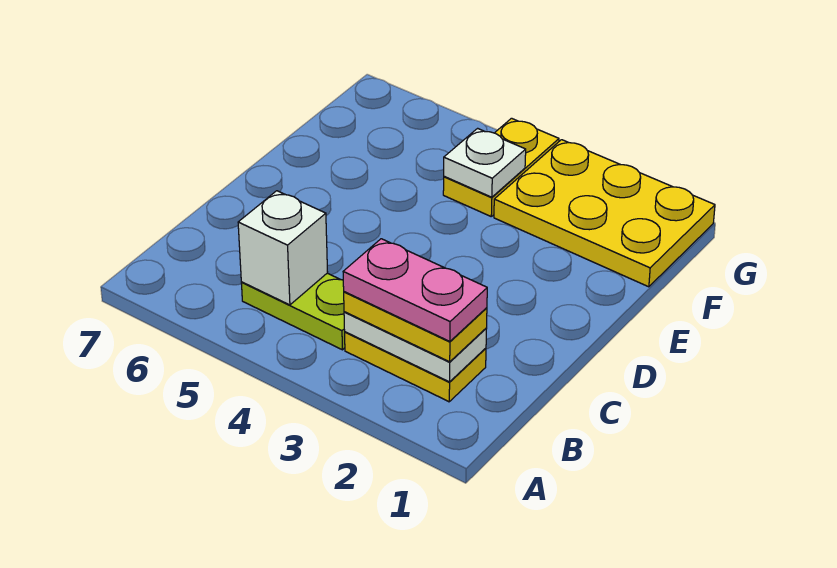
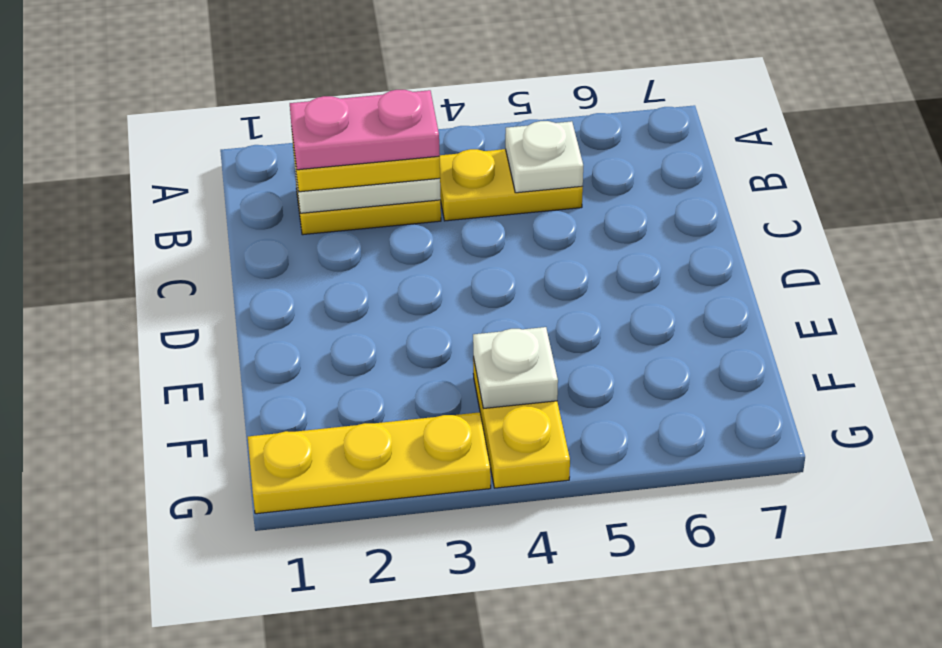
lime plate B4:B5 level 1 -> yellow plate B4:B5 level 1
white brick B5 level 2 -> white plate B5 level 2
yellow plate F1:G3 level 1 -> yellow plate G1:G3 level 1

